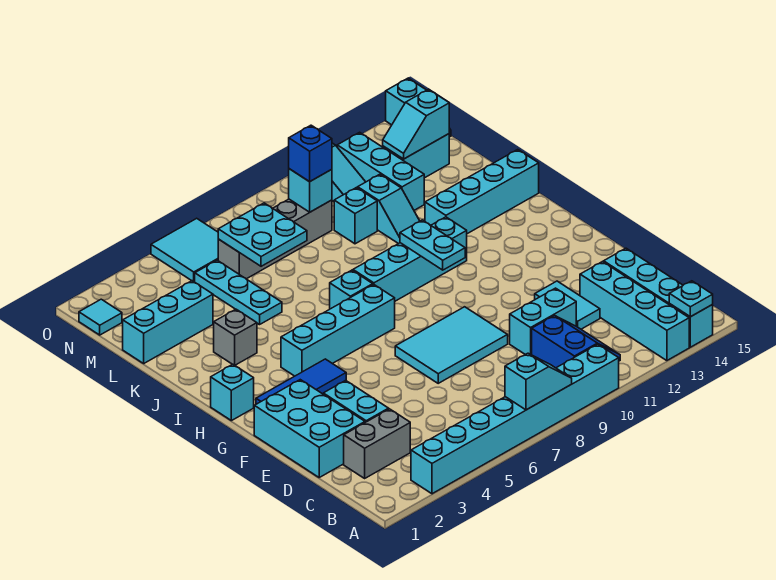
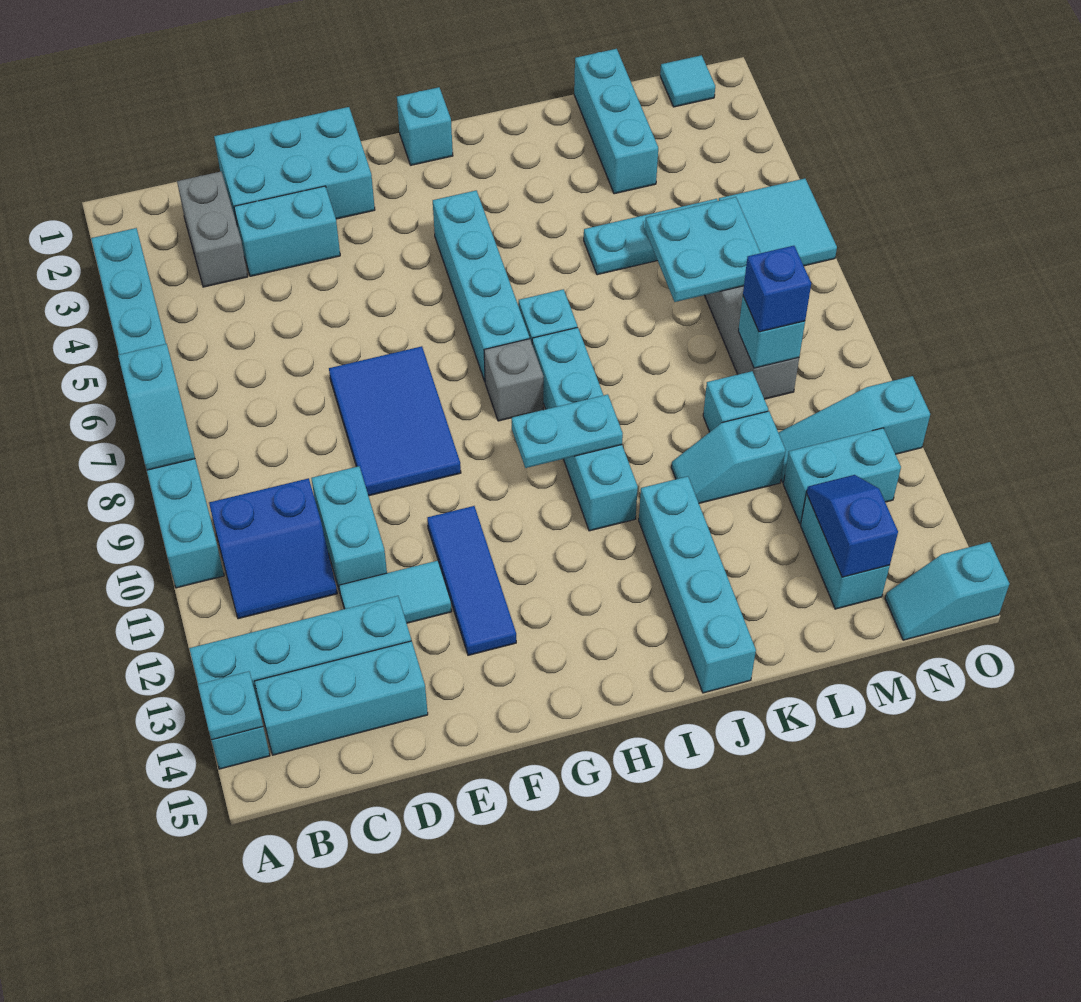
cyan tile E7:F9 level 1 -> blue tile E7:F9 level 1
blue tile G2:G4 level 1 -> blue tile F11:F13 level 1
grey brick J3 level 1 -> grey brick H8 level 1
cyan brick L12:N12 level 1 -> cyan brick M12:N12 level 1
cyan slope M13:M14 level 2 top 14 -> blue slope M13:M14 level 2 top 14

